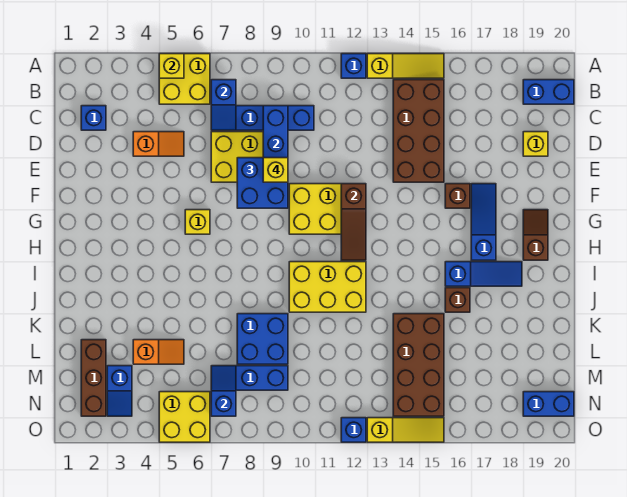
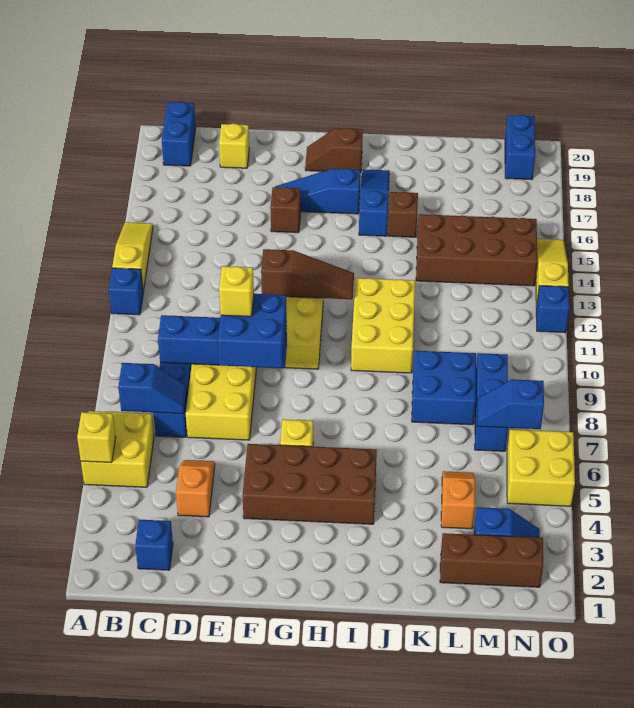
brown brick B14:E15 level 1 -> brown brick F4:I5 level 1

